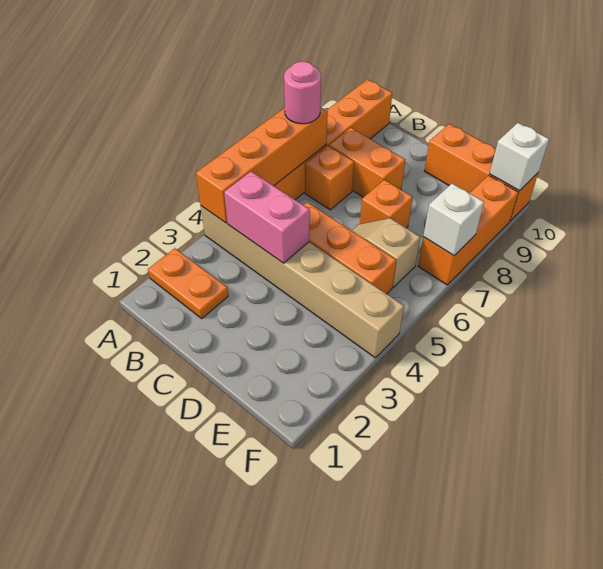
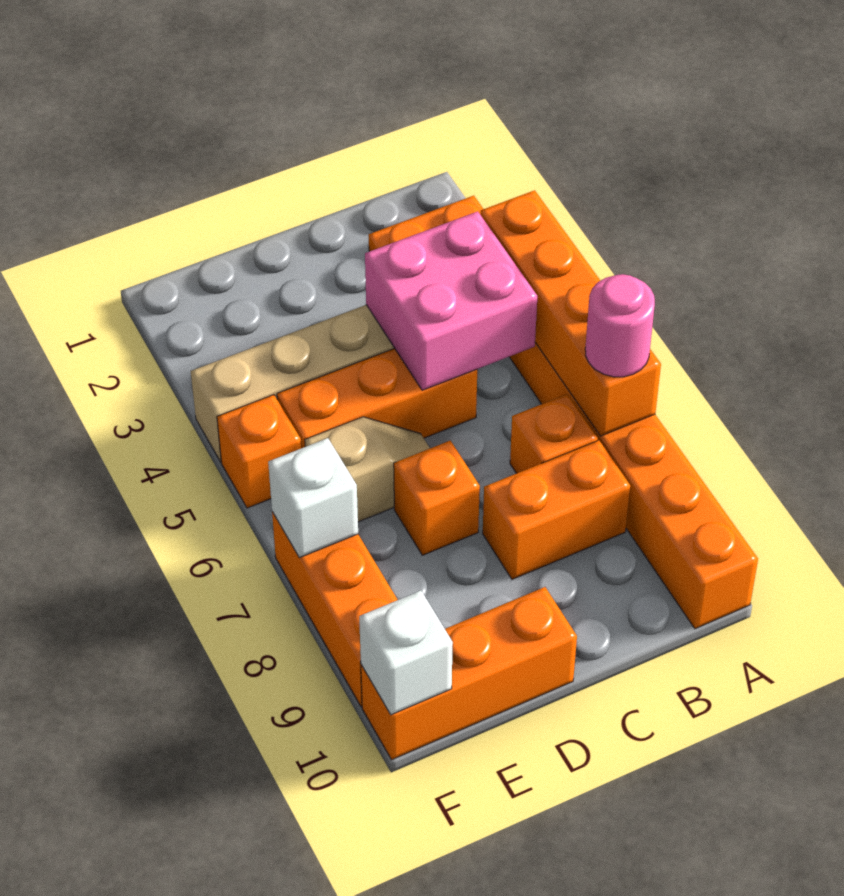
pink brick B4:C4 level 2 -> pink brick B4:C5 level 2
none -> orange brick F5 level 1

